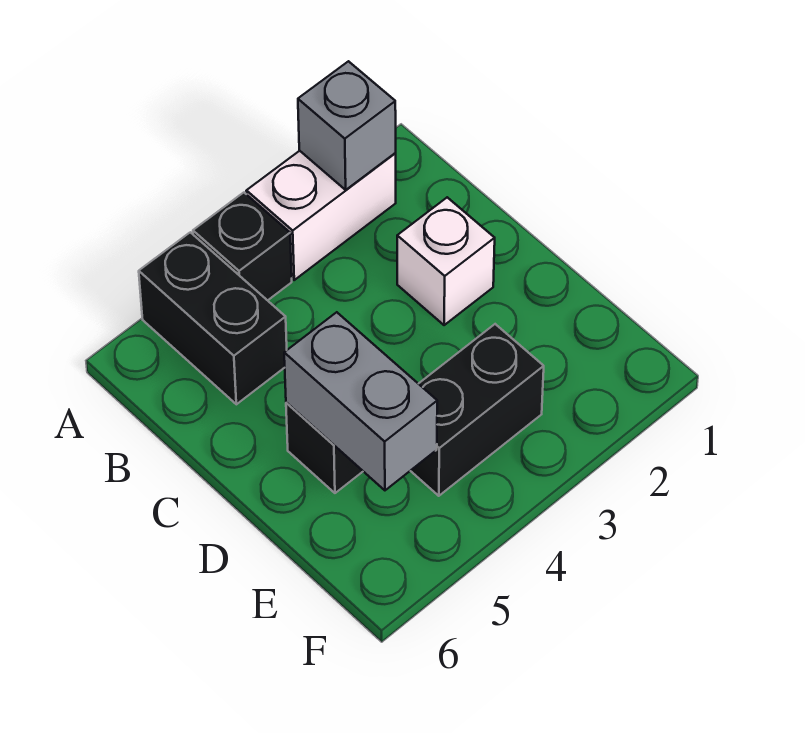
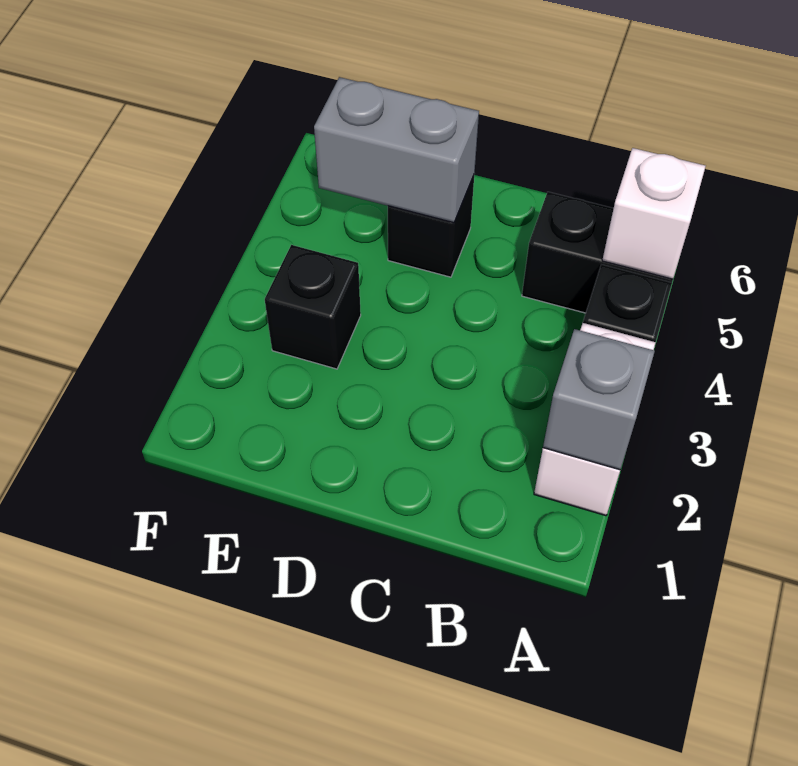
white brick C2 level 1 -> white brick A5 level 2
black brick E3:E4 level 1 -> black brick E3 level 1

